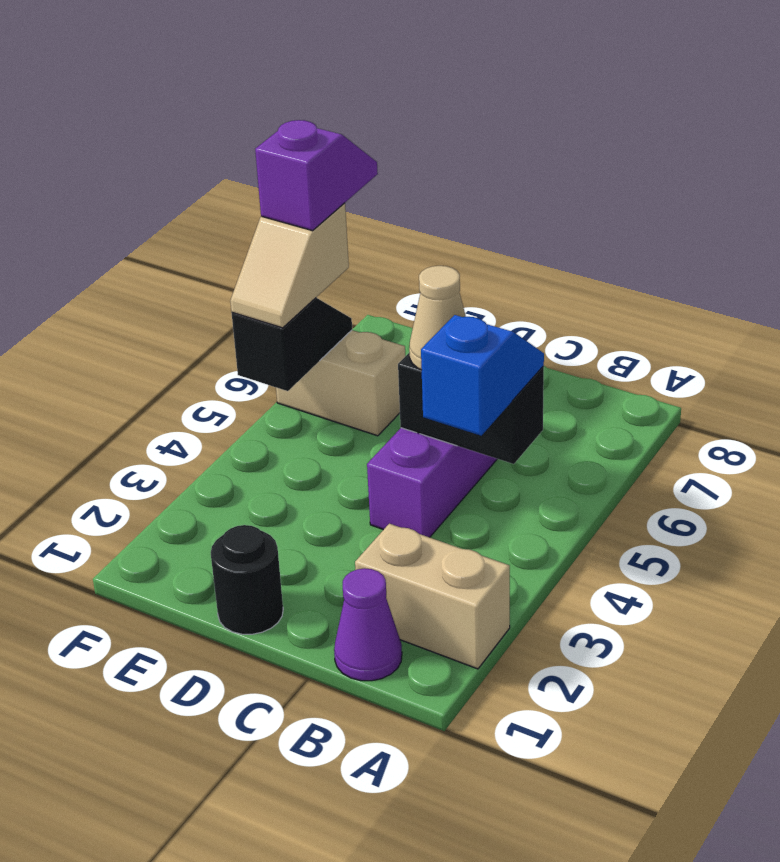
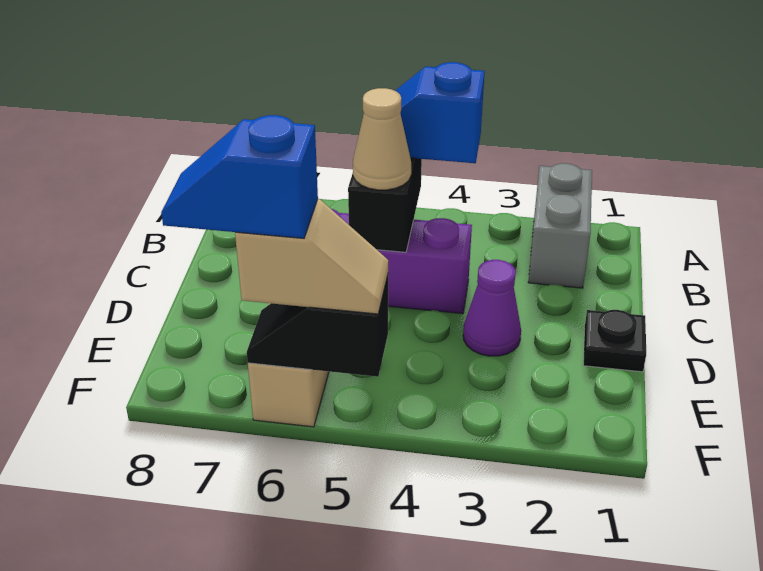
tan brick A2:B2 level 1 -> grey brick A2:B2 level 1
purple cone B1 level 1 -> purple cone D3 level 1
black round brick D1 level 1 -> black plate D1 level 1
purple slope F6:F7 level 4 top 6 -> blue slope F6:F7 level 4 top 6

